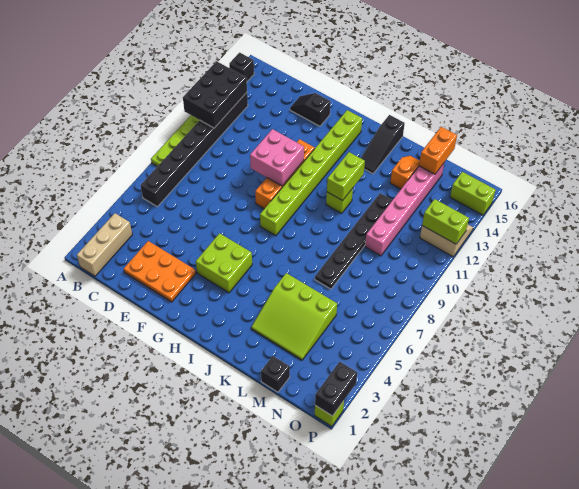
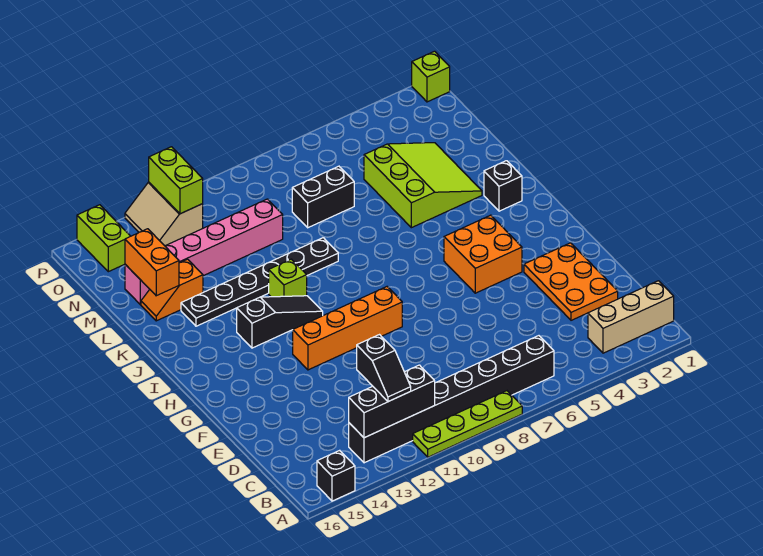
black brick A11:B13 level 2 -> black brick B11:B13 level 2
black slope E15:F15 level 1 top F -> black slope B12:C12 level 3 top C
pink brick F10:G11 level 2 -> none
lime brick G4:H5 level 1 -> orange brick G4:H5 level 1
lime brick H8:H15 level 1 -> none
lime brick J11:J12 level 2 -> none
black slope J14:J16 level 1 top 16 -> black slope I11:I13 level 1 top 13
black plate L7:L12 level 1 -> black plate K9:K14 level 1
black brick M1 level 1 -> black brick J2 level 1
orange brick M15:M16 level 2 -> orange brick L15:M15 level 2
black brick P1:P2 level 2 -> black brick M7:M8 level 1

